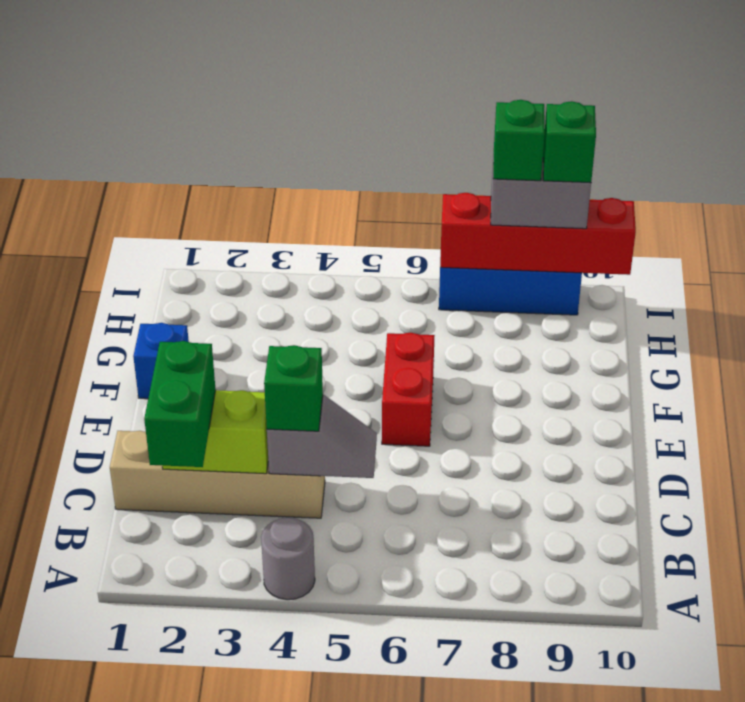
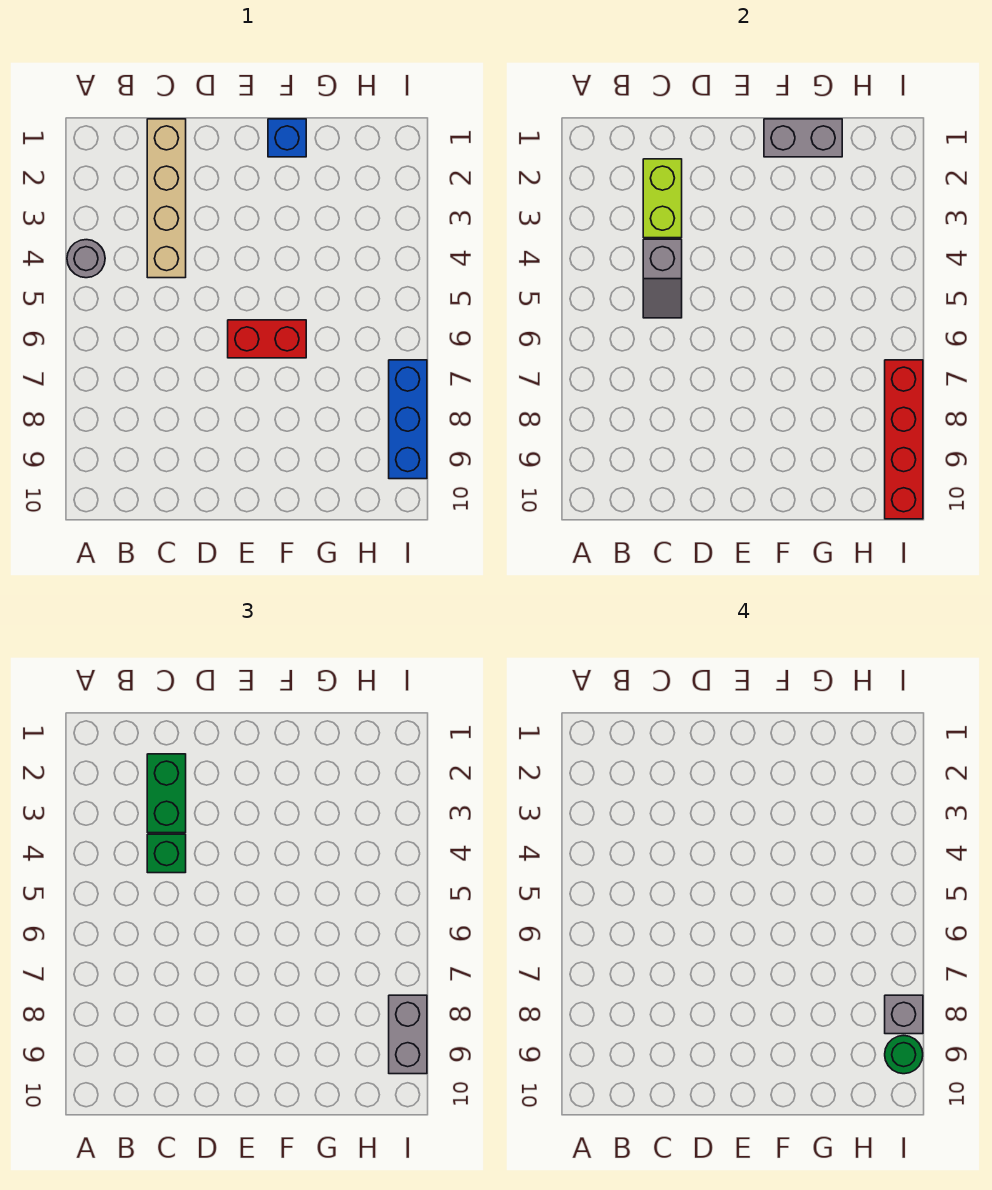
green brick B2:C2 level 3 -> green brick C2:C3 level 3
none -> grey brick F1:G1 level 2
green brick I8 level 4 -> grey brick I8 level 4
green brick I9 level 4 -> green round brick I9 level 4

